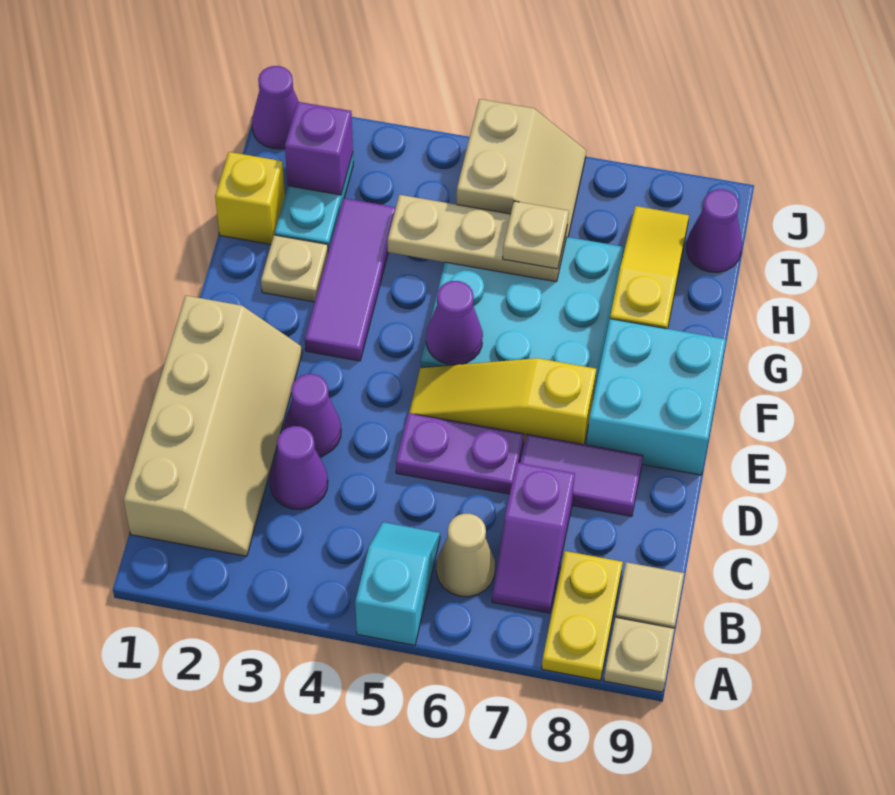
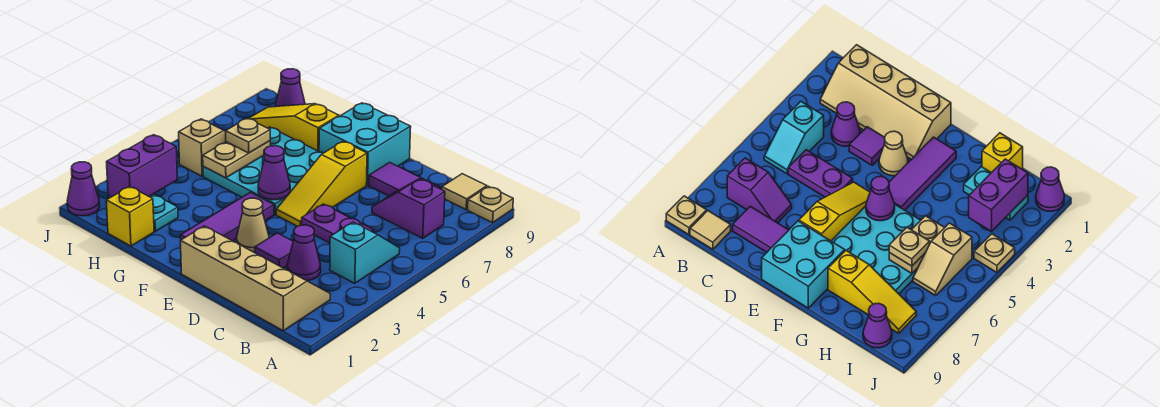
cyan slope A5:B5 level 1 top A -> cyan slope B4:B5 level 1 top 4
yellow plate A8:B8 level 1 -> none
tan cone B6 level 1 -> tan cone E3 level 1
purple slope B7:C7 level 1 top C -> purple slope B7:C7 level 1 top B
purple cone D3 level 1 -> purple tile D3 level 1
purple plate D5:D6 level 1 -> purple plate C5:D5 level 1
purple tile D7:D8 level 1 -> purple tile C8:D8 level 1
purple tile F3:H3 level 1 -> purple tile F2:F4 level 1
tan plate G2 level 1 -> tan plate J4 level 1
tan plate H4:H6 level 2 -> tan plate H5:H6 level 2
purple brick I2 level 2 -> purple brick I2:I3 level 2
tan slope I5:J6 level 1 top 5 -> tan slope I5:I6 level 1 top 5

